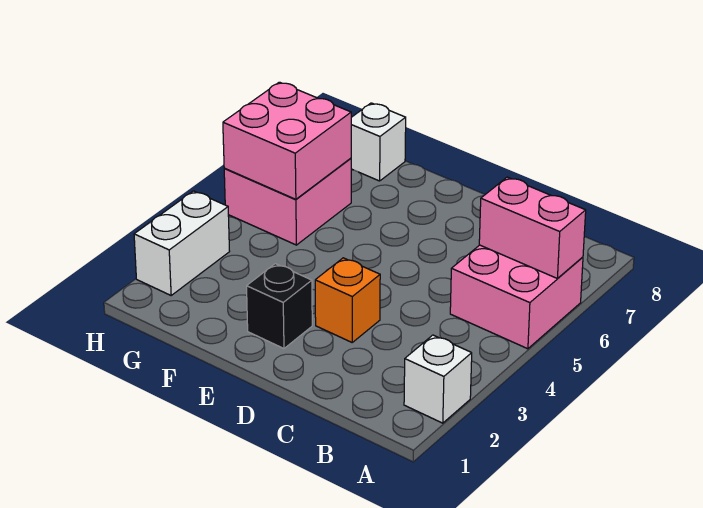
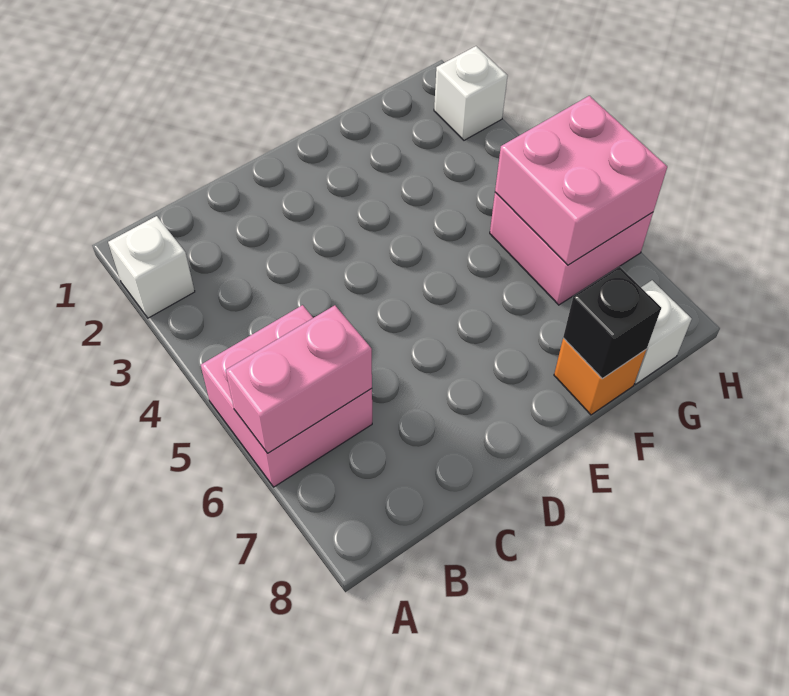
orange brick D3 level 1 -> orange brick F8 level 1
black brick E2 level 1 -> black brick F8 level 2
white brick H2:H3 level 1 -> white brick H2 level 1

